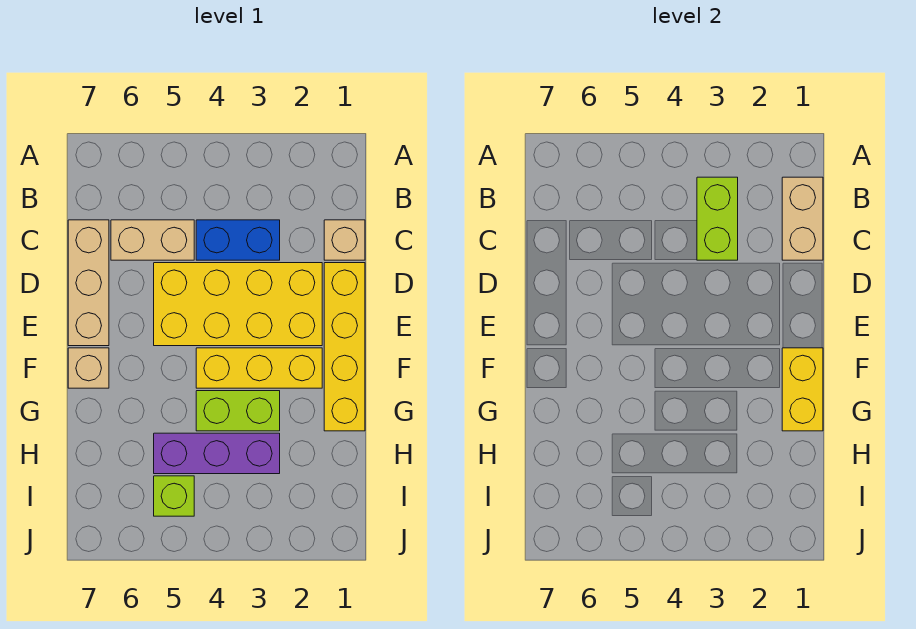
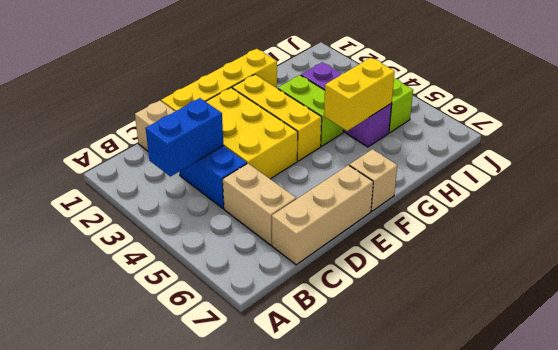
tan brick B1:C1 level 2 -> none
lime brick B3:C3 level 2 -> blue brick B3:C3 level 2
yellow brick D2:E5 level 1 -> yellow brick D2:E4 level 1
yellow brick F1:G1 level 2 -> yellow brick G5:H5 level 2

